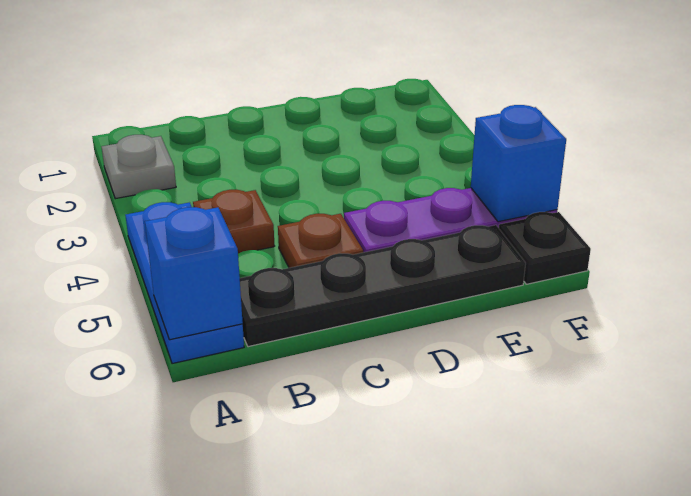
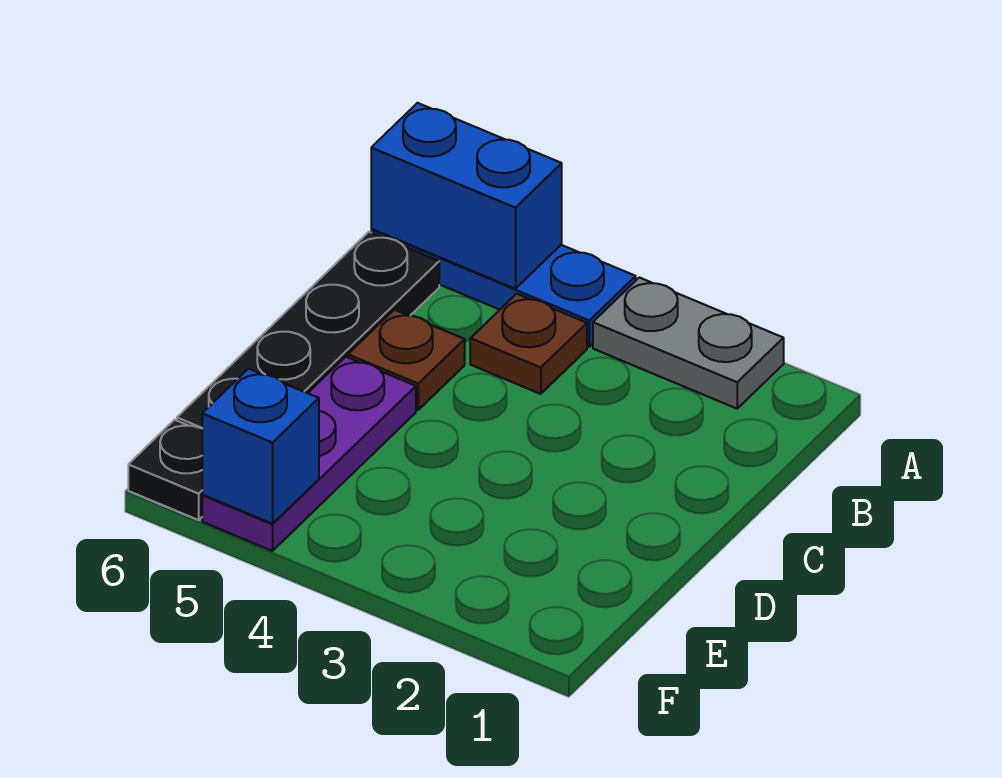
grey plate A2 level 1 -> grey plate A2:A3 level 1
blue brick A6 level 2 -> blue brick A5:A6 level 2

